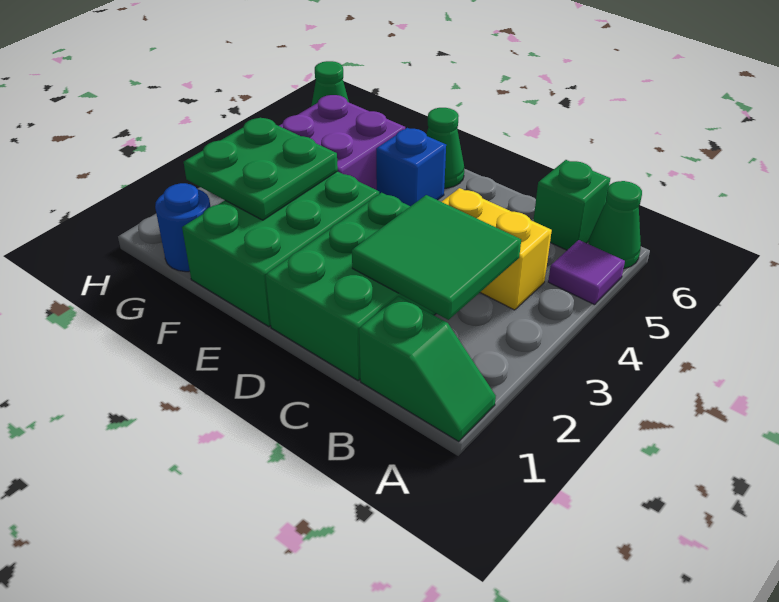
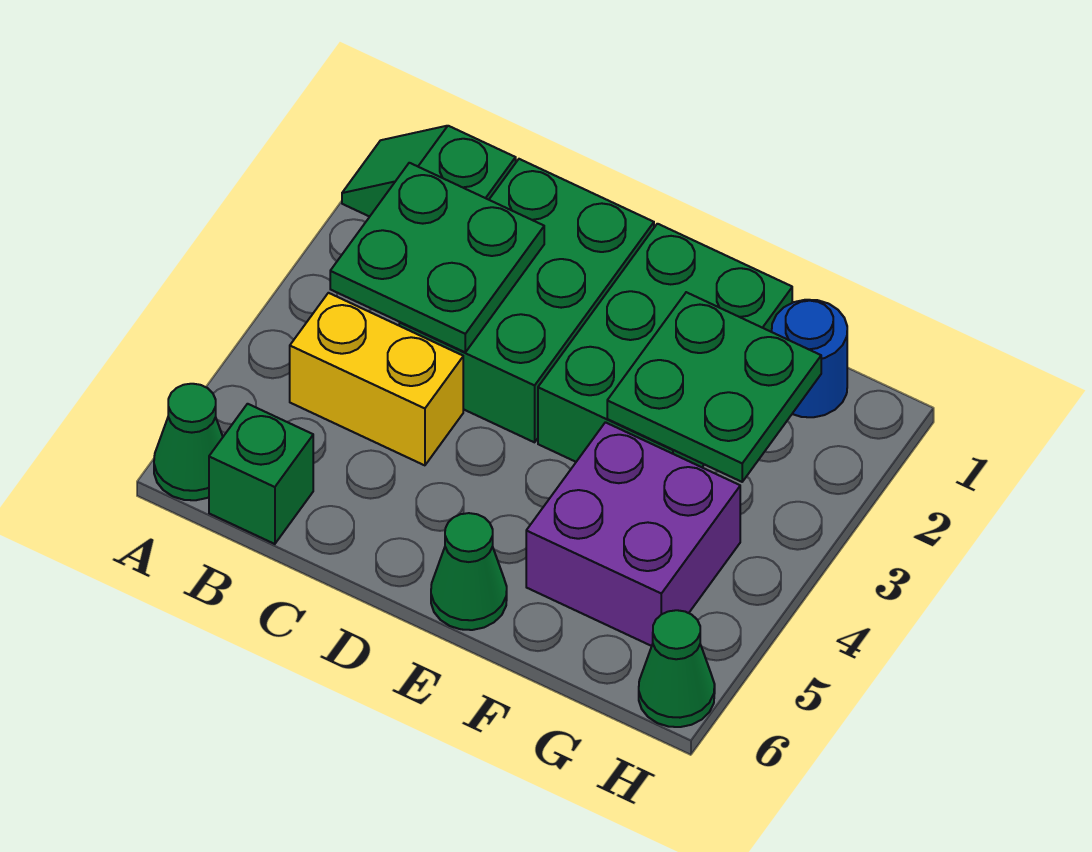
purple tile A5 level 1 -> none
green tile B2:C3 level 2 -> green plate B2:C3 level 2
blue brick E5 level 1 -> none

